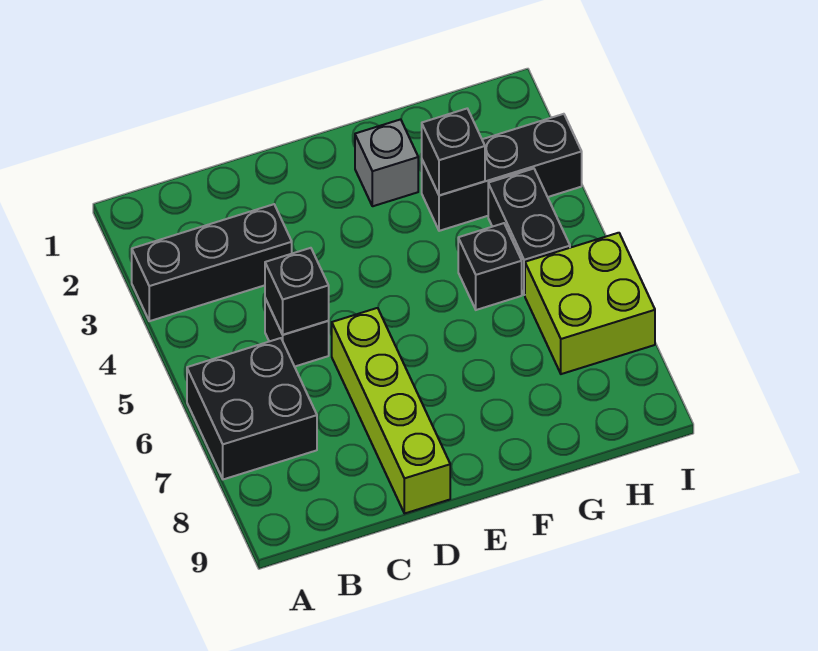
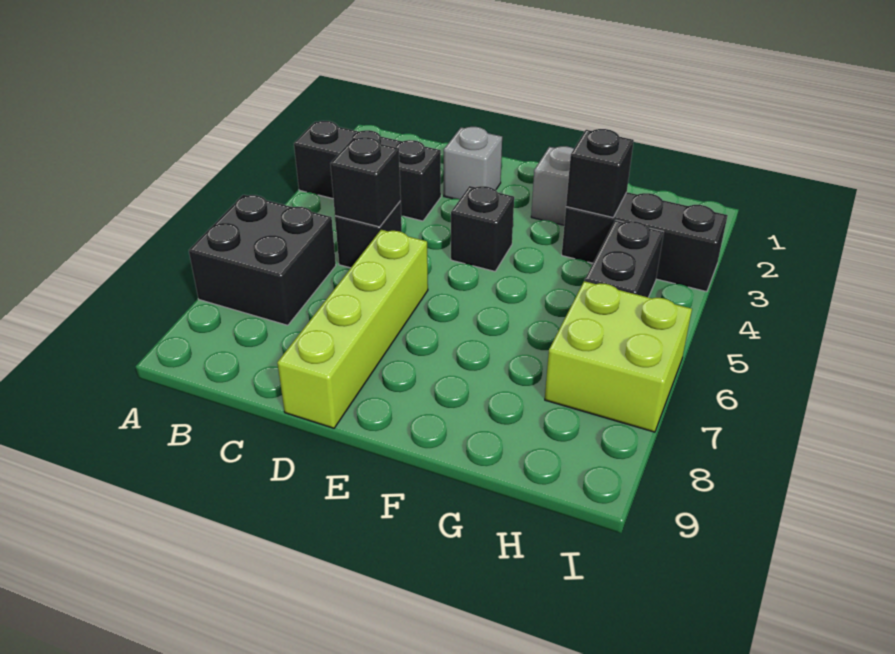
none -> grey brick D2 level 1
black brick G5 level 1 -> black brick E4 level 1

